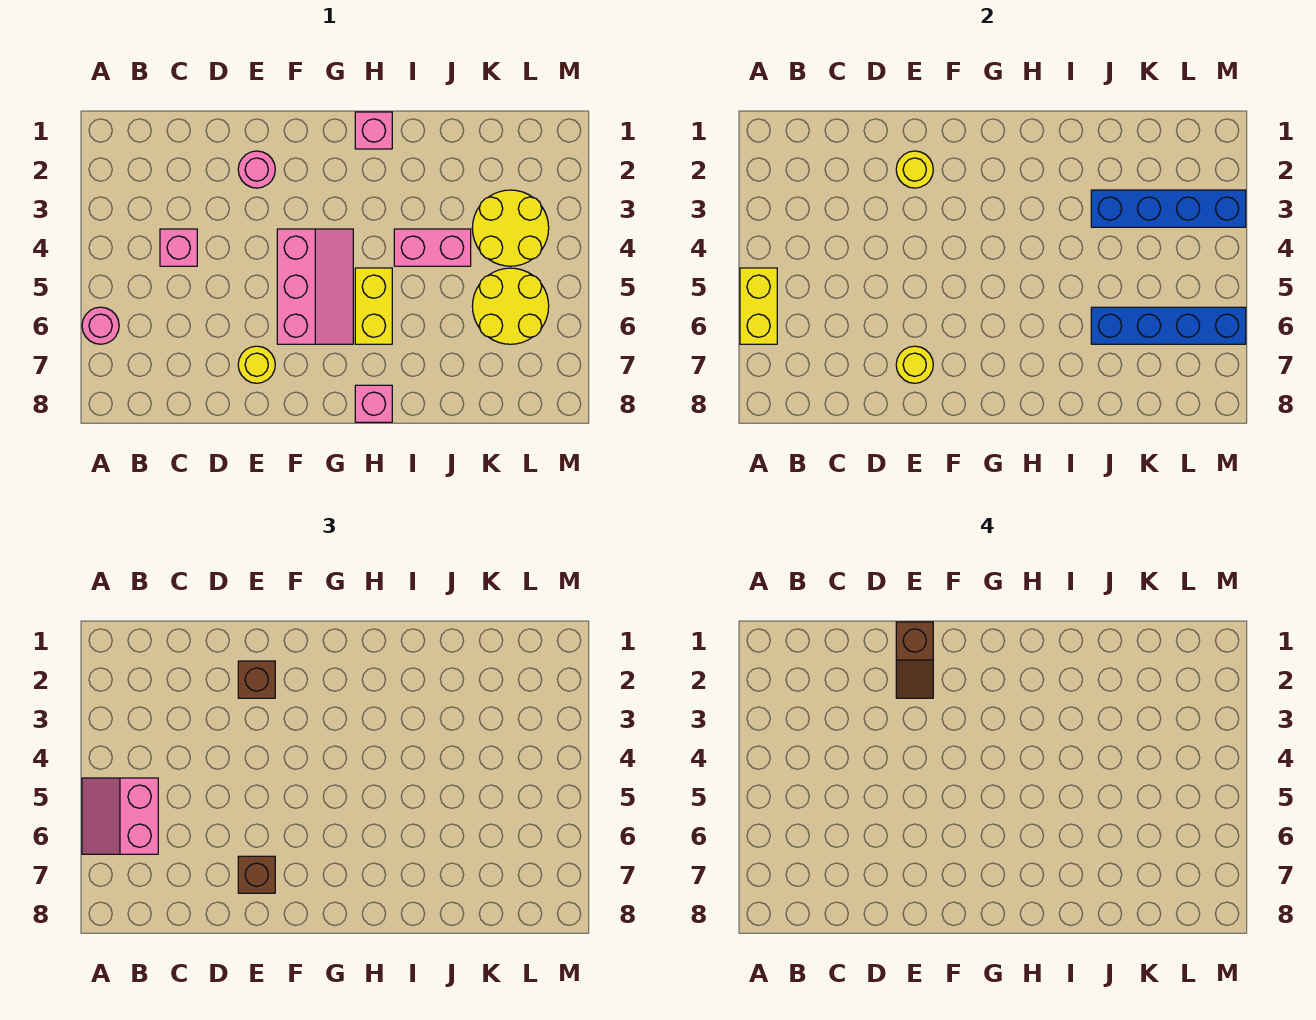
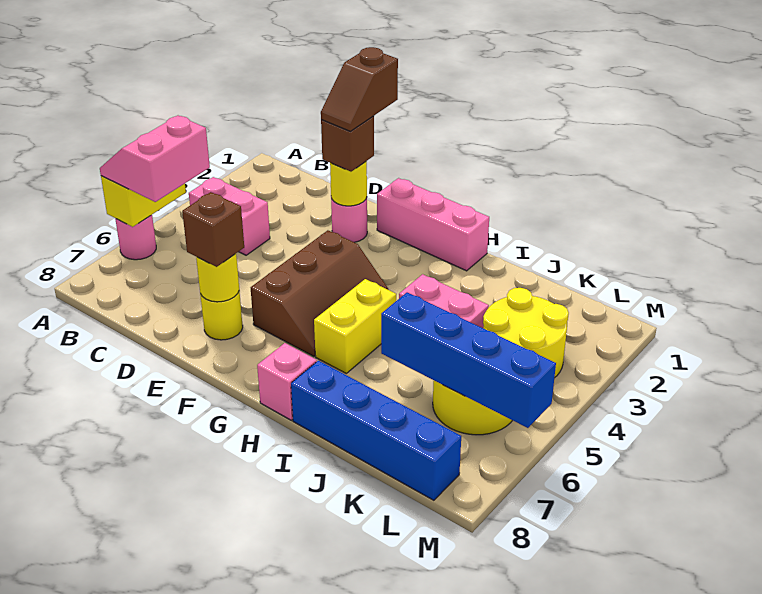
pink brick C4 level 1 -> pink brick B4:C4 level 1
pink slope F4:G6 level 1 top F -> brown slope F4:G6 level 1 top F
pink brick H1 level 1 -> pink brick F1:H1 level 1
blue brick J3:M3 level 2 -> blue brick I8:L8 level 1

